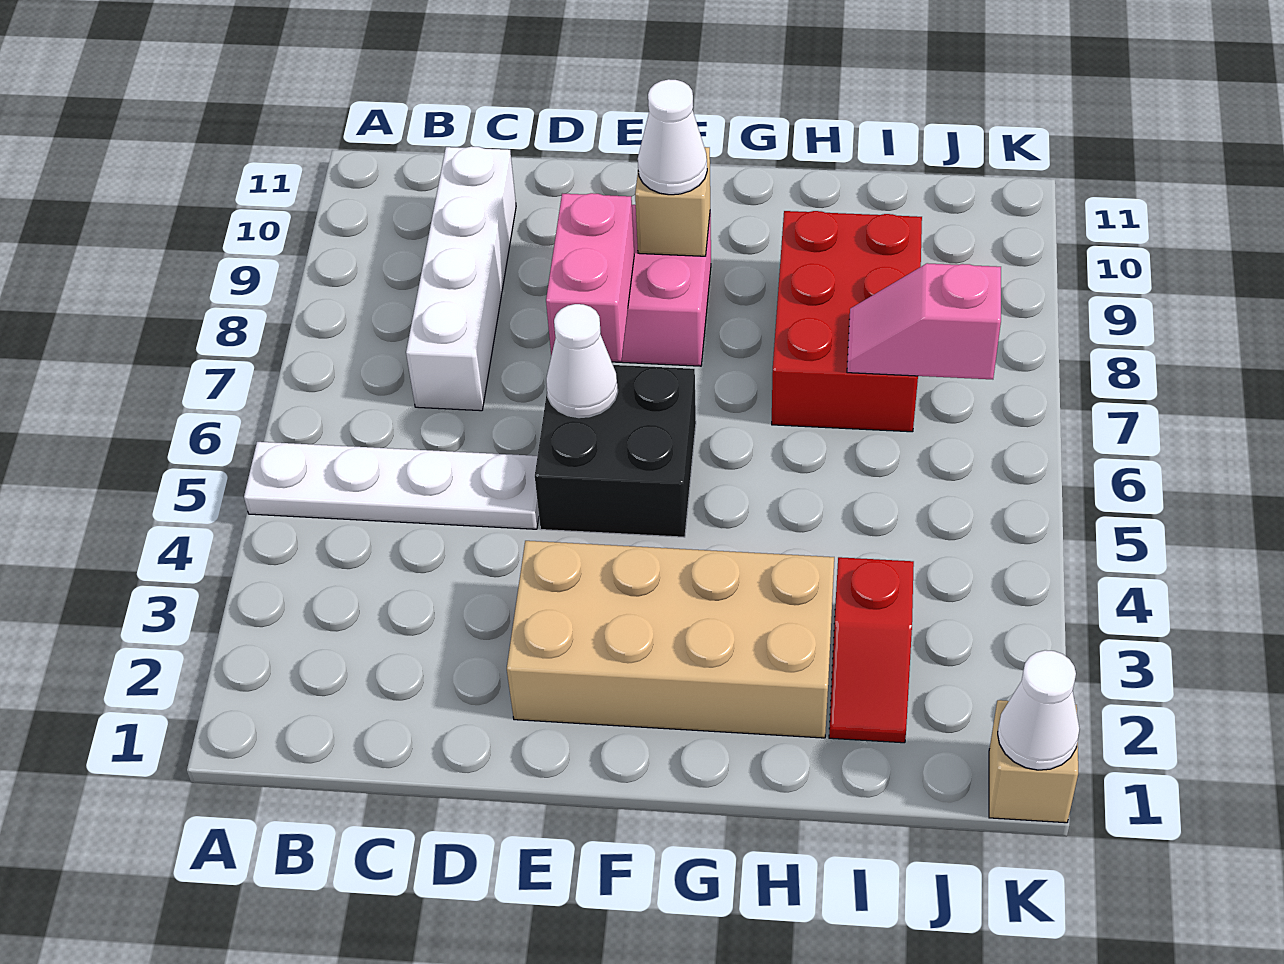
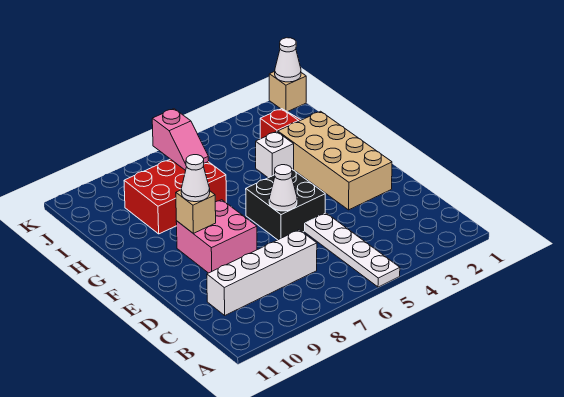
pink brick E7:E8 level 2 -> none
none -> white brick H4 level 1

